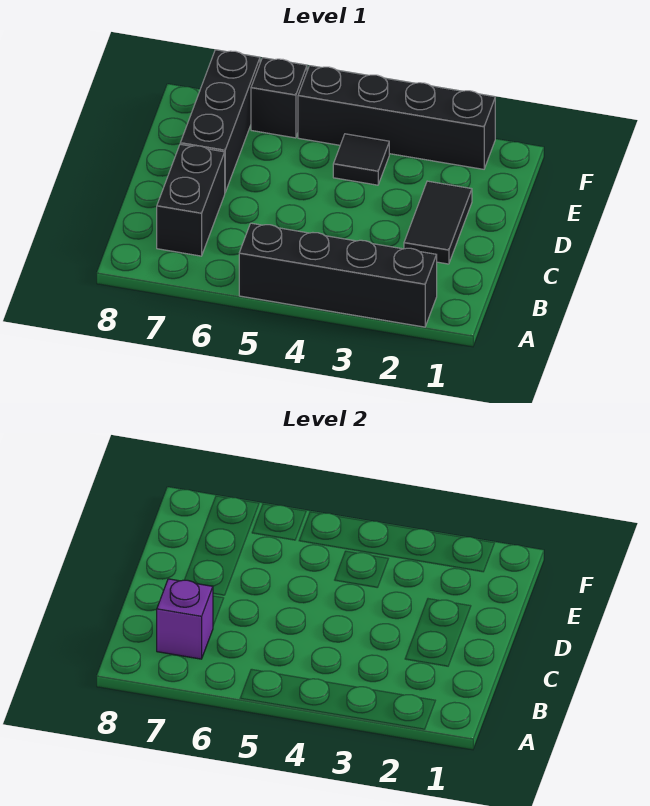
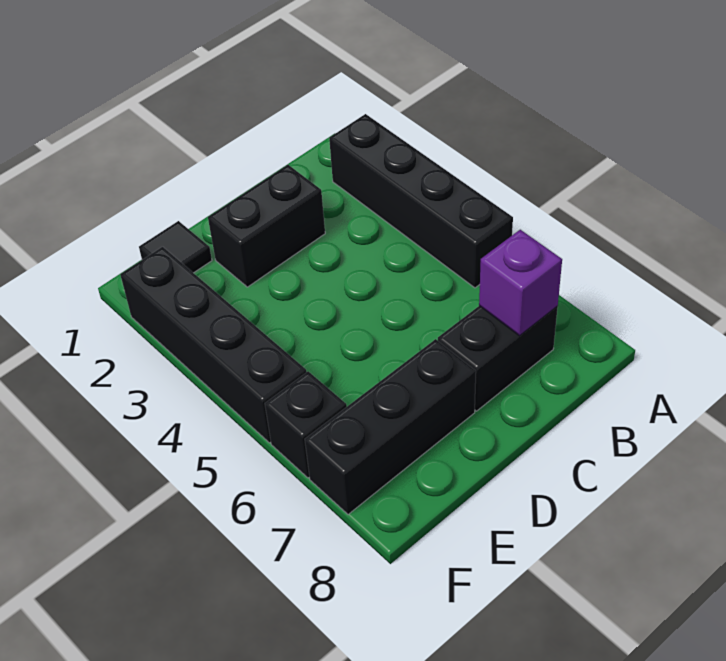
black tile C2:D2 level 1 -> black brick C2:D2 level 1
black tile E4 level 1 -> black tile E1 level 1

